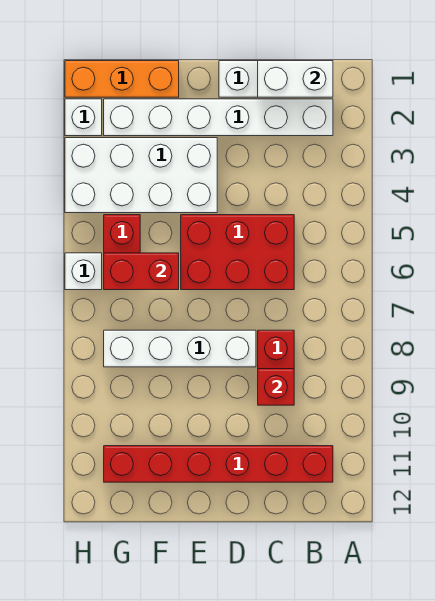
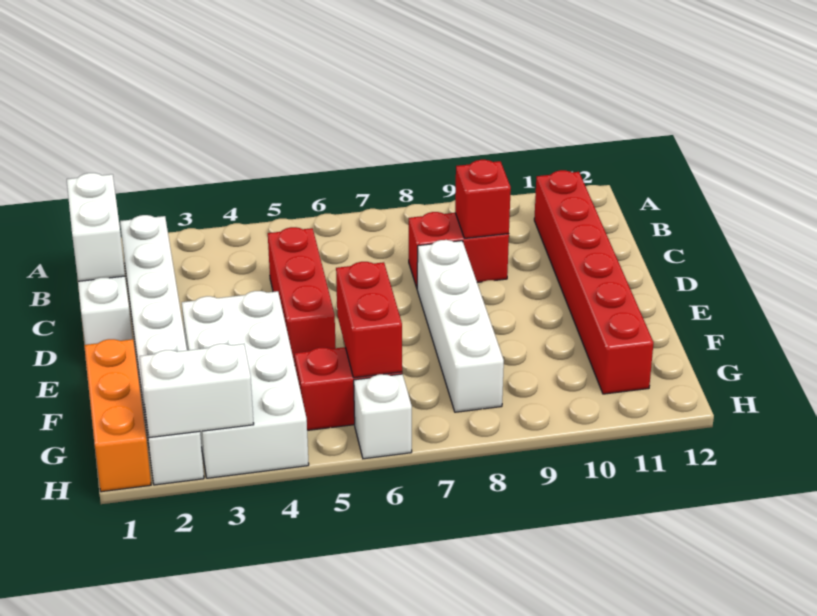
red brick C5:E6 level 1 -> red brick C5:E5 level 1
none -> white brick H2:H3 level 2

